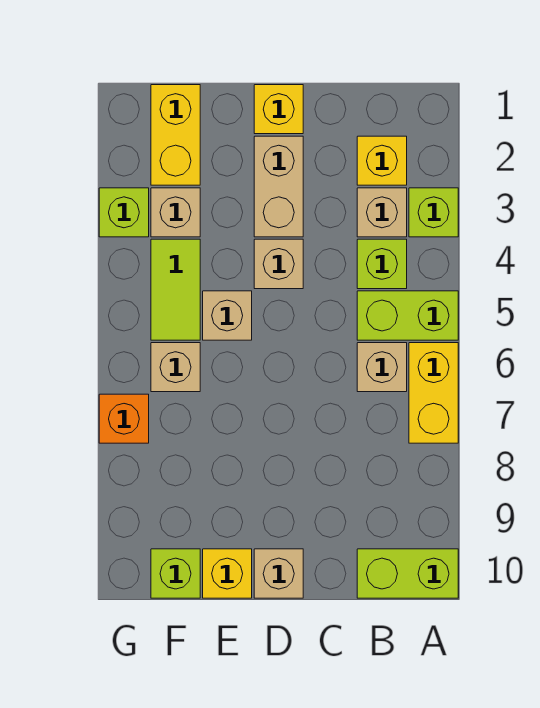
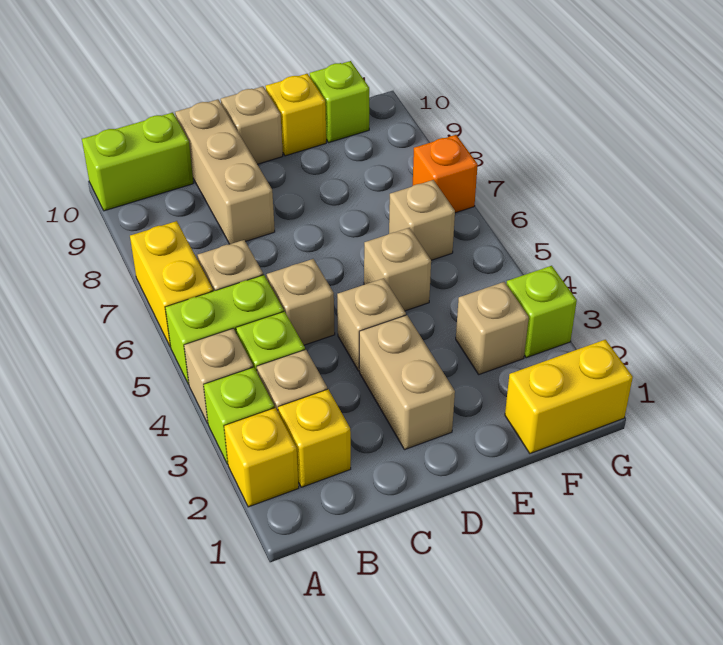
none -> tan brick A4 level 1
none -> tan brick C5 level 1
none -> tan brick C8:C10 level 1
yellow brick D1 level 1 -> yellow brick A2 level 1
yellow brick F1:F2 level 1 -> yellow brick F1:G1 level 1
lime tile F4:F5 level 1 -> none

